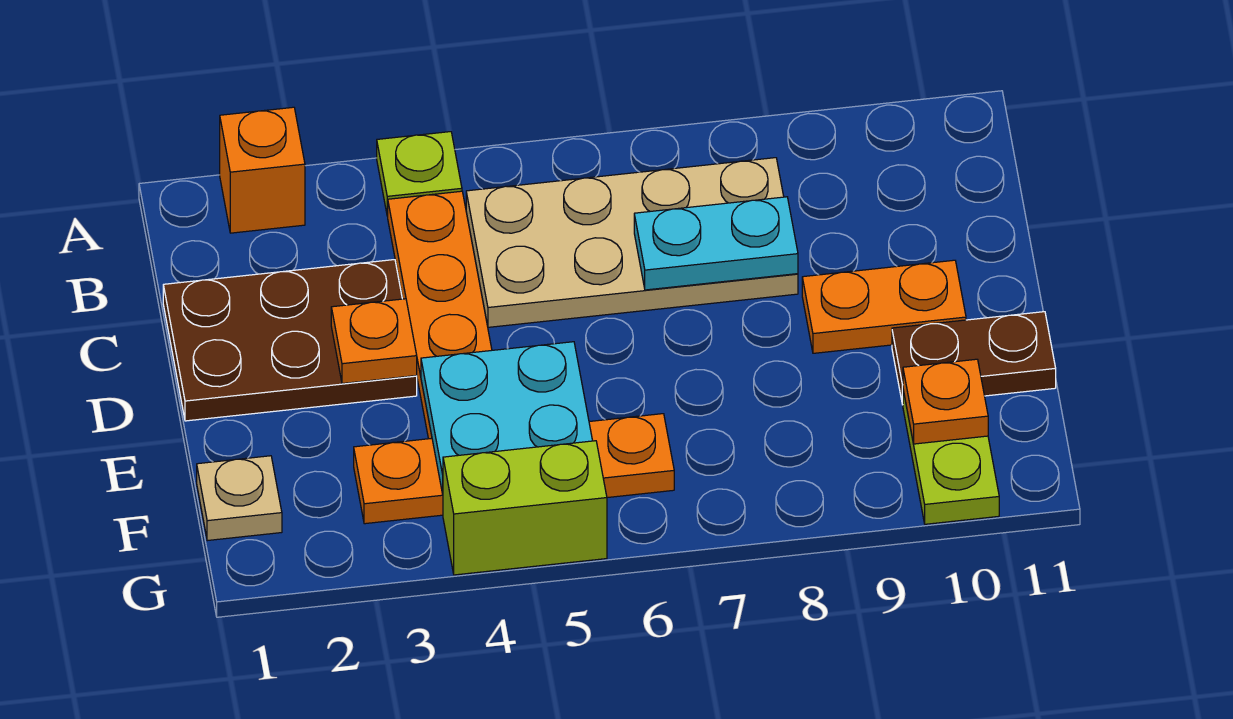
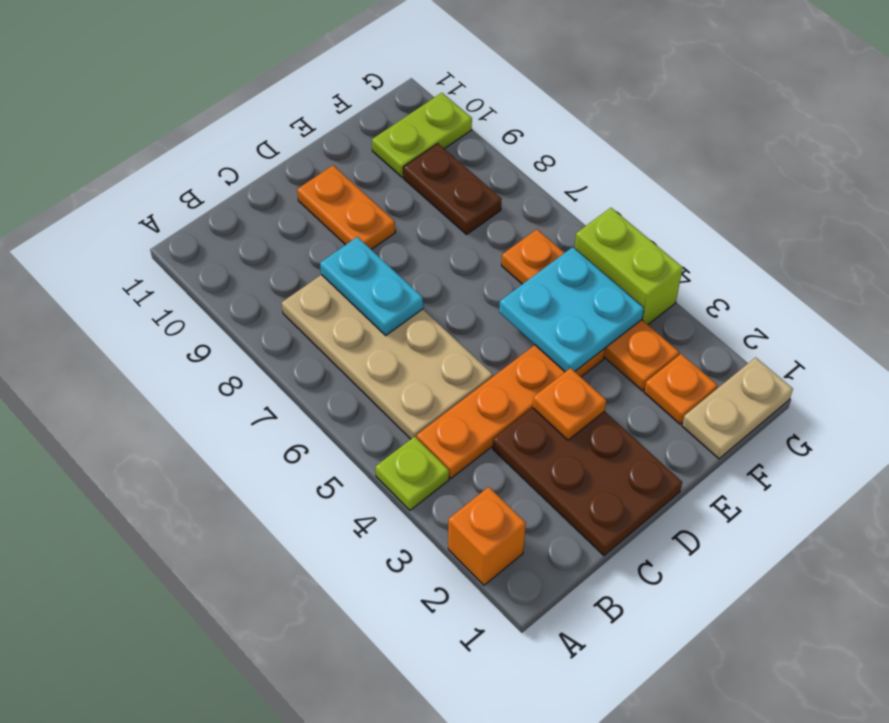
brown plate E10:E11 level 1 -> brown plate F8:F9 level 1
tan plate F1 level 1 -> tan plate F1:G1 level 1
orange plate F10 level 2 -> orange plate F2 level 1

